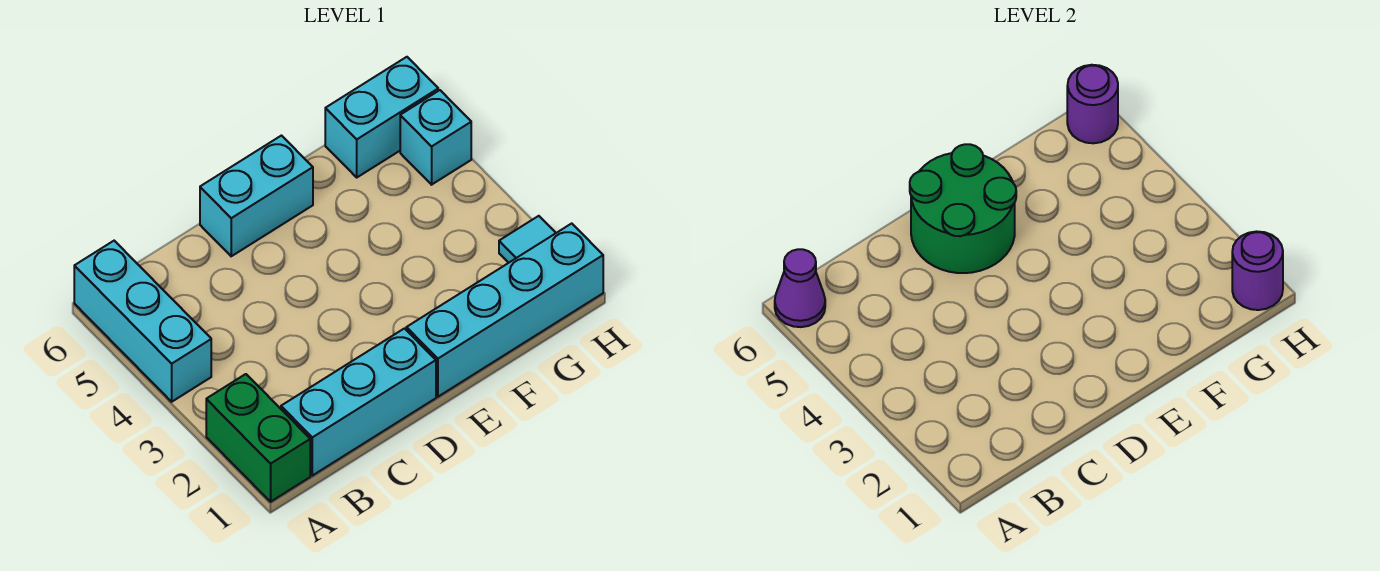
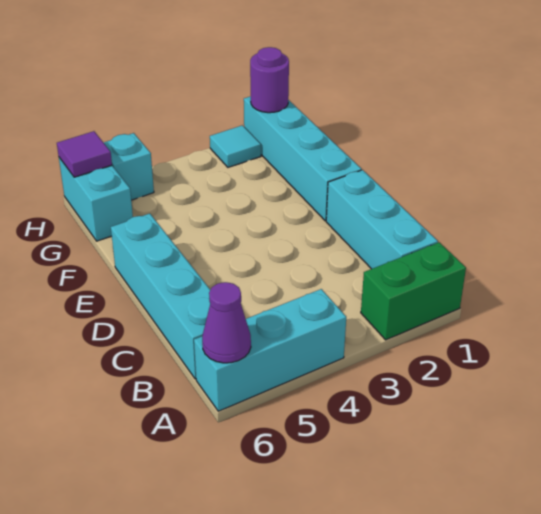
green round brick D5:E6 level 2 -> none
cyan brick D6:E6 level 1 -> cyan brick B6:E6 level 1
purple round brick H6 level 2 -> purple tile H6 level 2

